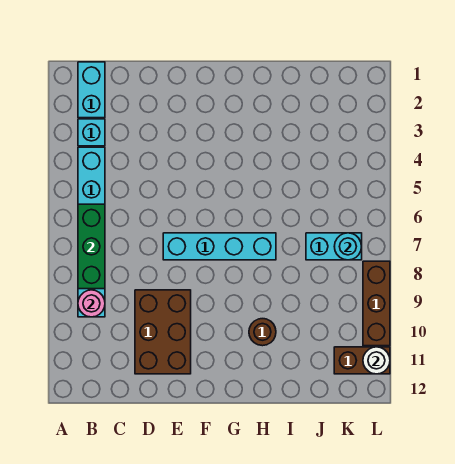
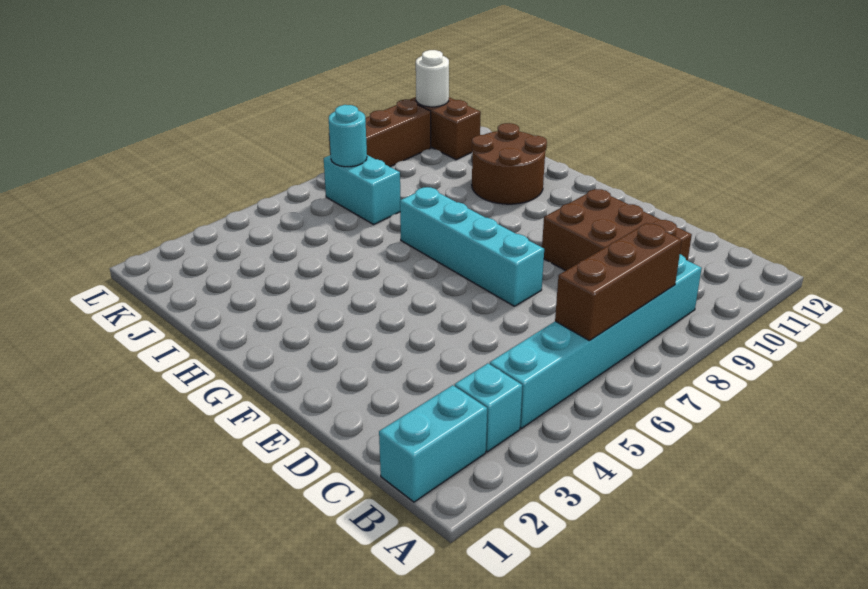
green brick B6:B8 level 2 -> brown brick B6:B8 level 2
pink round brick B9 level 2 -> none
brown brick D9:E11 level 1 -> brown brick C9:E10 level 1
brown round brick H10 level 1 -> brown round brick H10:I11 level 1

